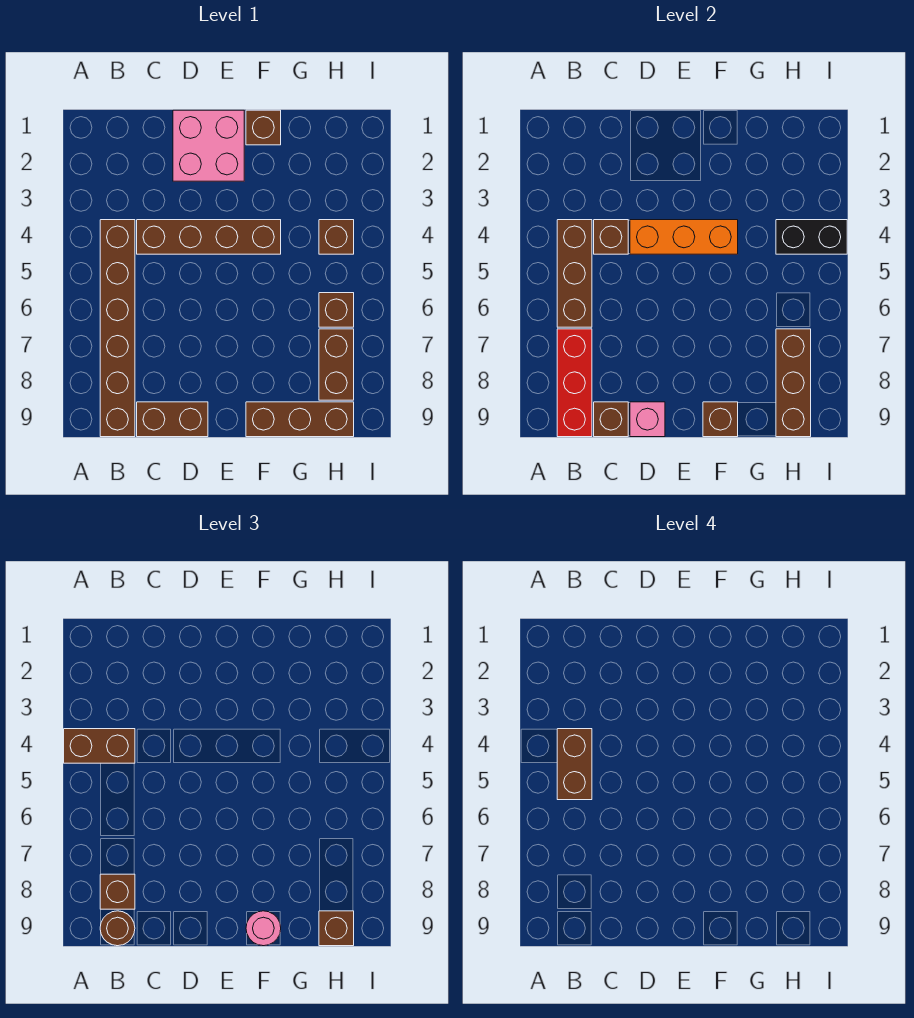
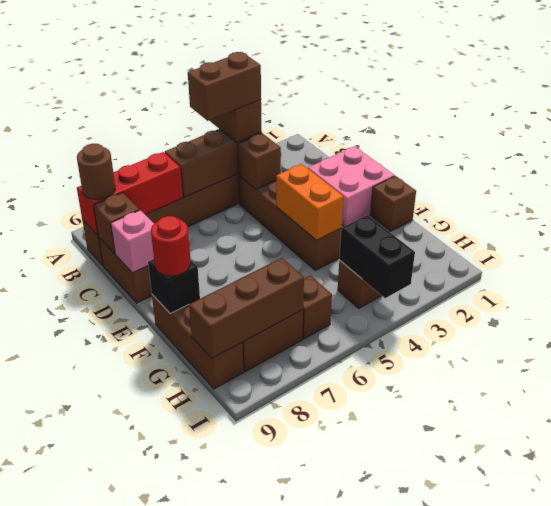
brown brick B8 level 3 -> none
orange brick D4:F4 level 2 -> orange brick E4:F4 level 2
brown brick F9 level 2 -> black brick F9 level 2
pink round brick F9 level 3 -> red round brick F9 level 3
brown brick H9 level 3 -> none

